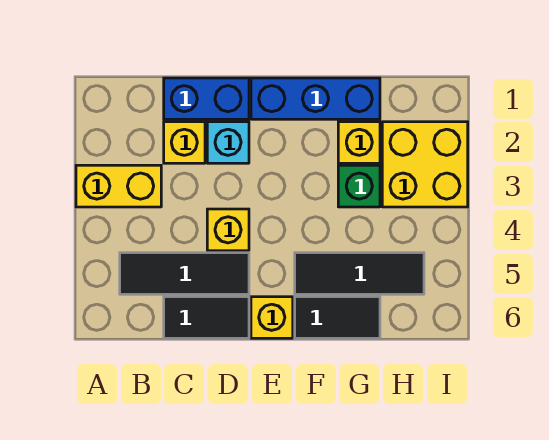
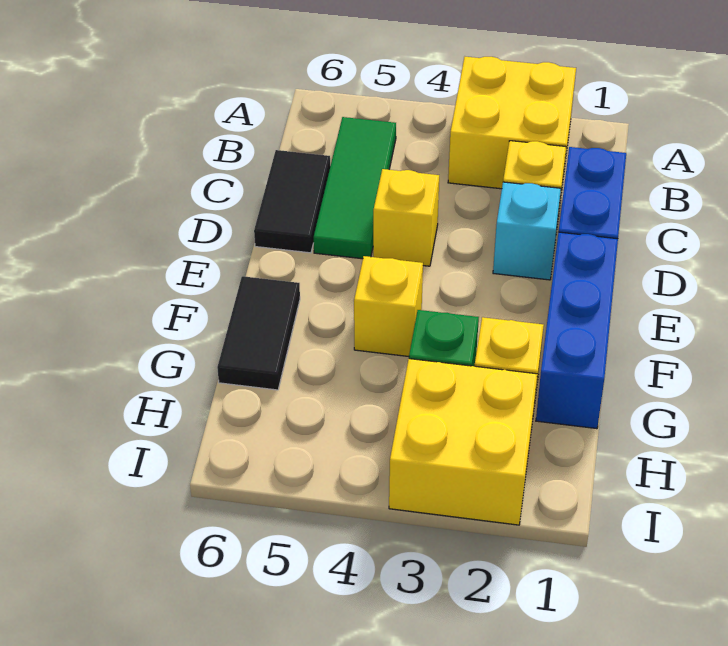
yellow brick A3:B3 level 1 -> yellow brick A2:B3 level 1
black tile B5:D5 level 1 -> green tile B5:D5 level 1
yellow brick E6 level 1 -> yellow brick F4 level 1
black tile F5:H5 level 1 -> none

